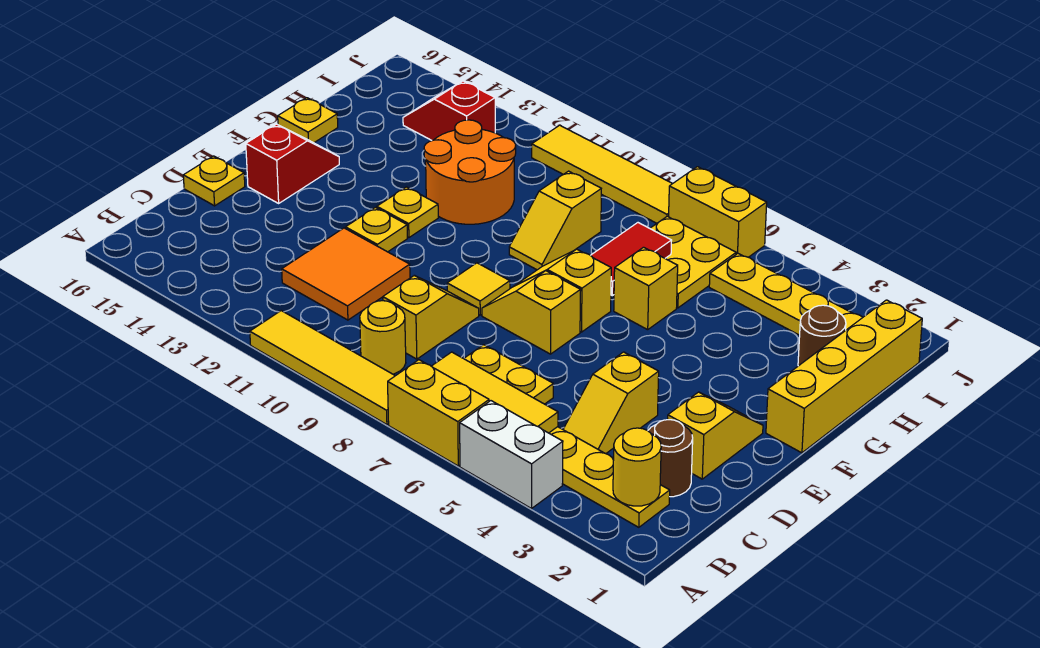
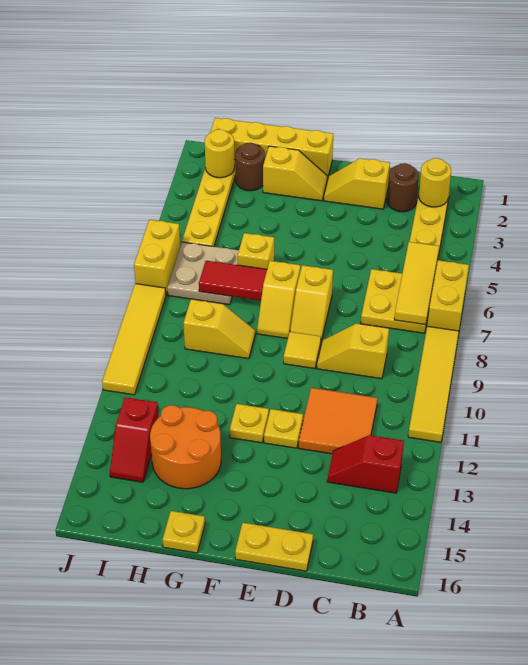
white brick A4:A5 level 1 -> none
yellow round brick B9 level 1 -> yellow round brick I2 level 2
yellow slope C4:D4 level 1 top D -> yellow slope F2:G2 level 1 top G
yellow plate D16 level 1 -> yellow plate D16:E16 level 1
red slope E15:F15 level 1 top E -> red slope B13:C13 level 1 top B
orange round brick G11:H12 level 1 -> orange round brick G13:H14 level 1
yellow plate H6:I7 level 1 -> tan plate H6:I7 level 1

